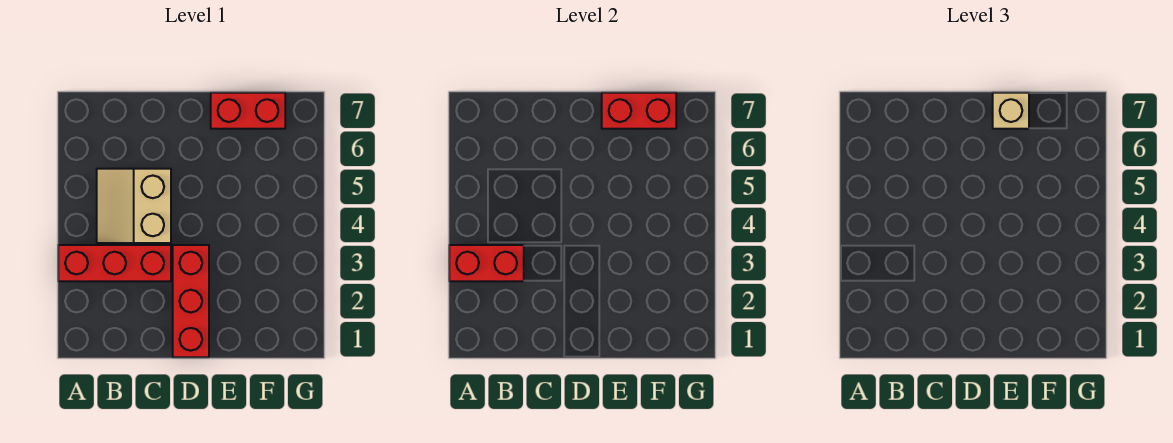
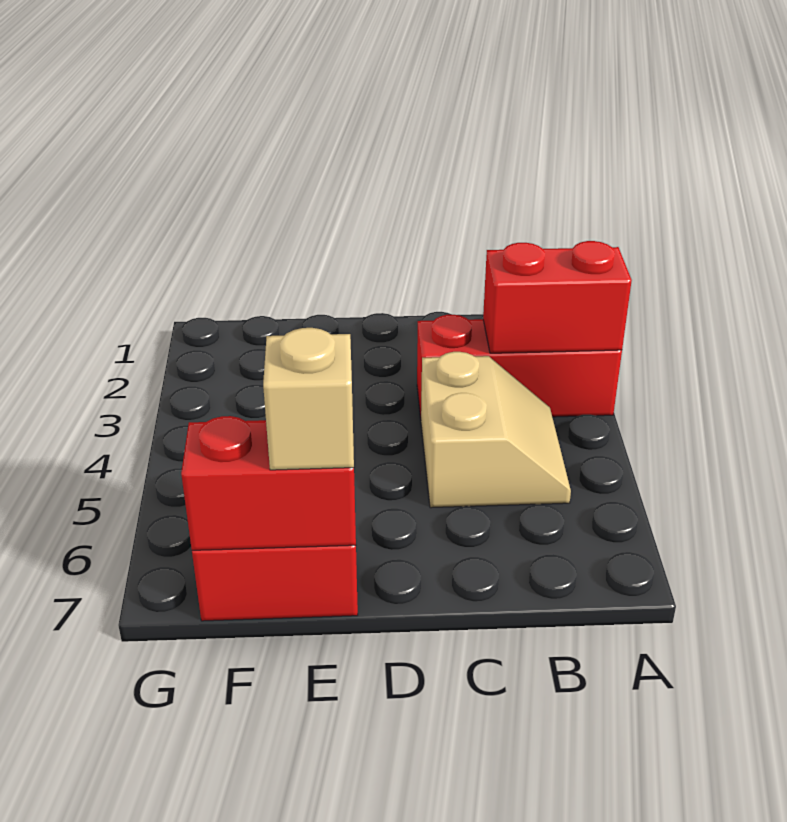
red brick D1:D3 level 1 -> none

